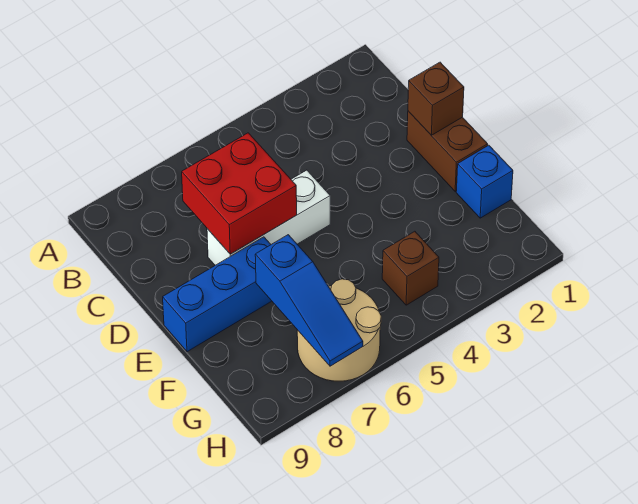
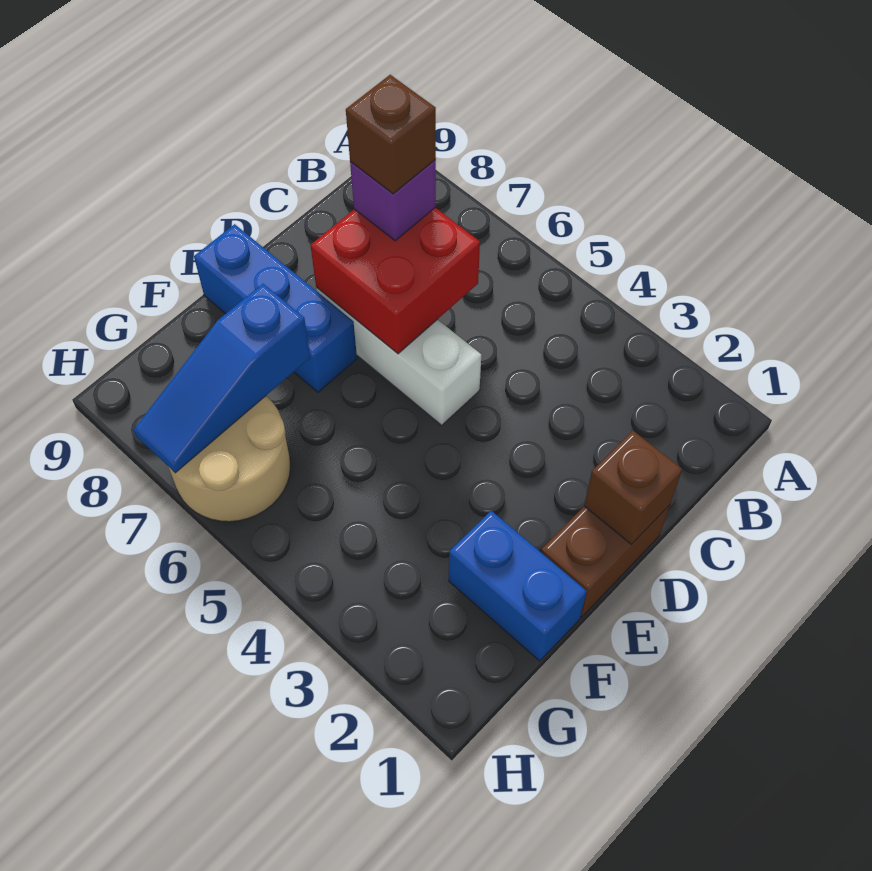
none -> purple brick C7 level 3
blue brick F1 level 1 -> blue brick F1:F2 level 1
brown brick G4 level 1 -> brown brick C7 level 4

